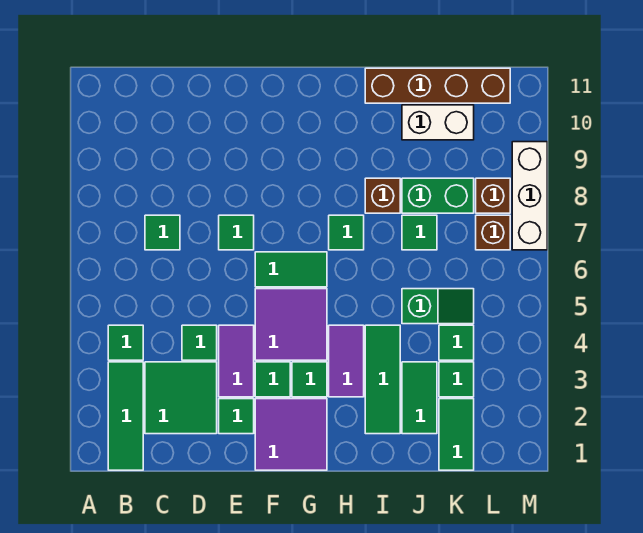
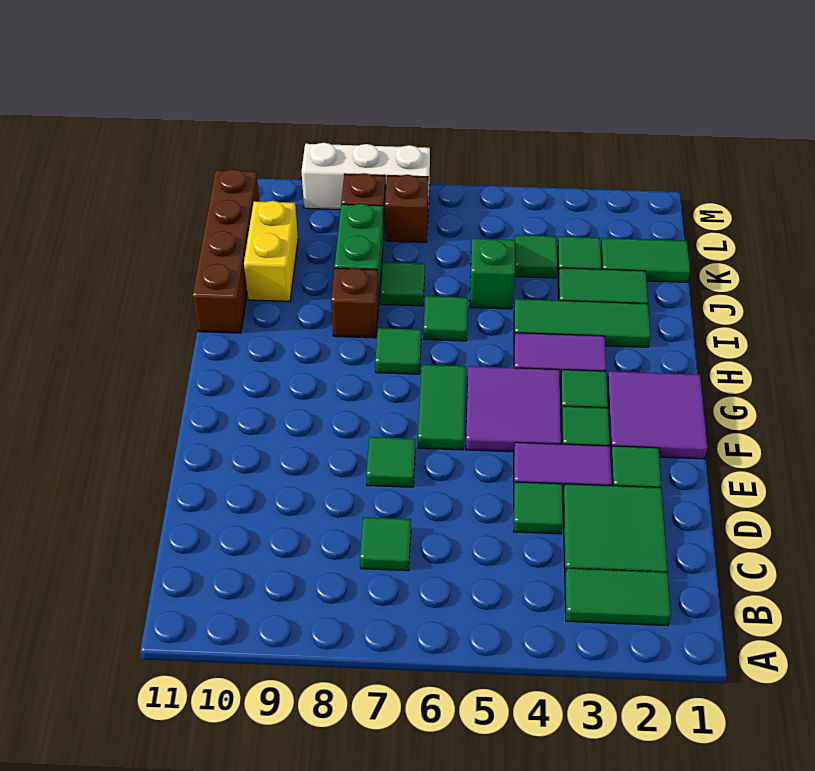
green tile B1:B3 level 1 -> green tile B2:B3 level 1
green tile B4 level 1 -> green tile I6 level 1
white brick J10:K10 level 1 -> yellow brick J10:K10 level 1

